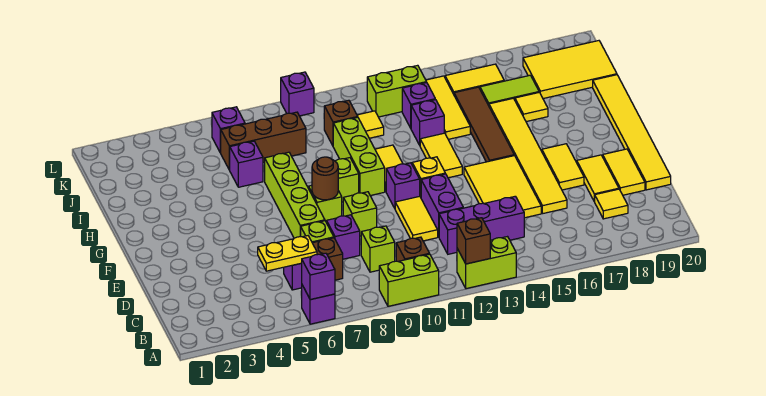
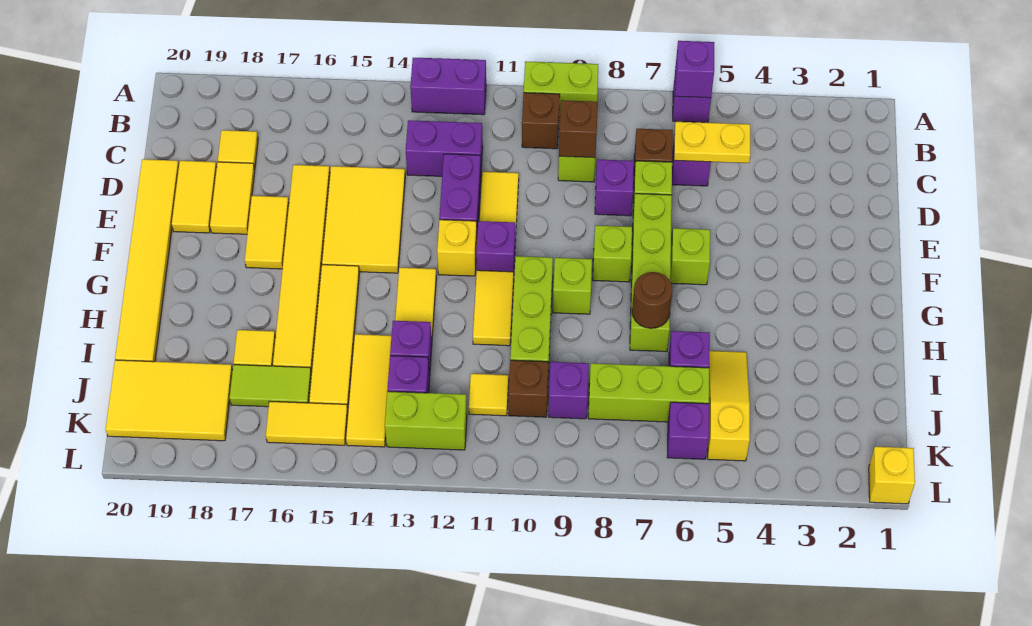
lime brick A12:A13 level 1 -> purple brick A12:A13 level 1
brown brick A12 level 2 -> brown brick C9 level 2
purple brick C12:C14 level 1 -> purple brick C12:C13 level 1
lime brick E9 level 1 -> lime brick F6 level 1
brown round brick F8 level 2 -> brown round brick H7 level 2
brown tile G15:J15 level 1 -> yellow tile G15:J15 level 1
none -> yellow slope I5:K5 level 1 top K
brown brick J6:J8 level 1 -> lime brick J6:J8 level 1
none -> yellow brick L1 level 1
purple brick L9 level 1 -> purple brick J9 level 1

